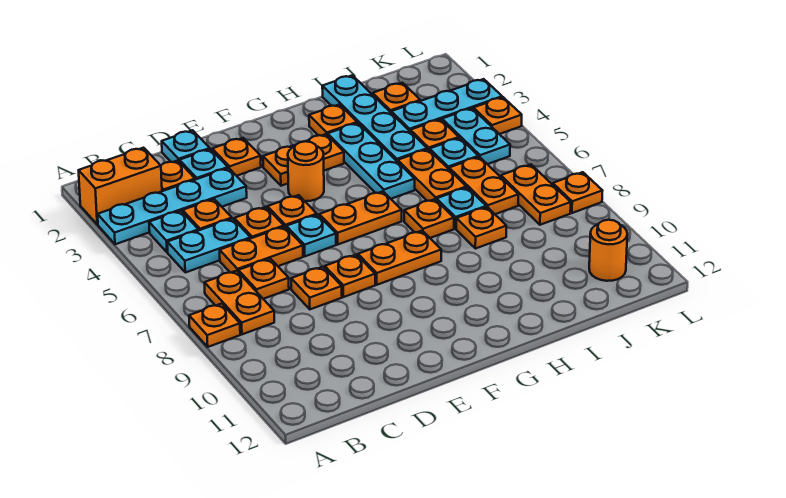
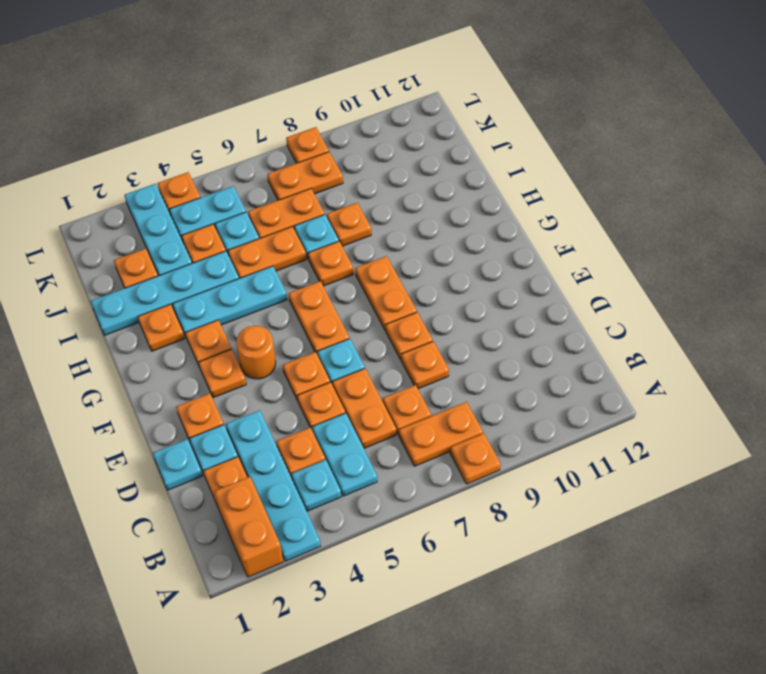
orange round brick K11 level 1 -> none

